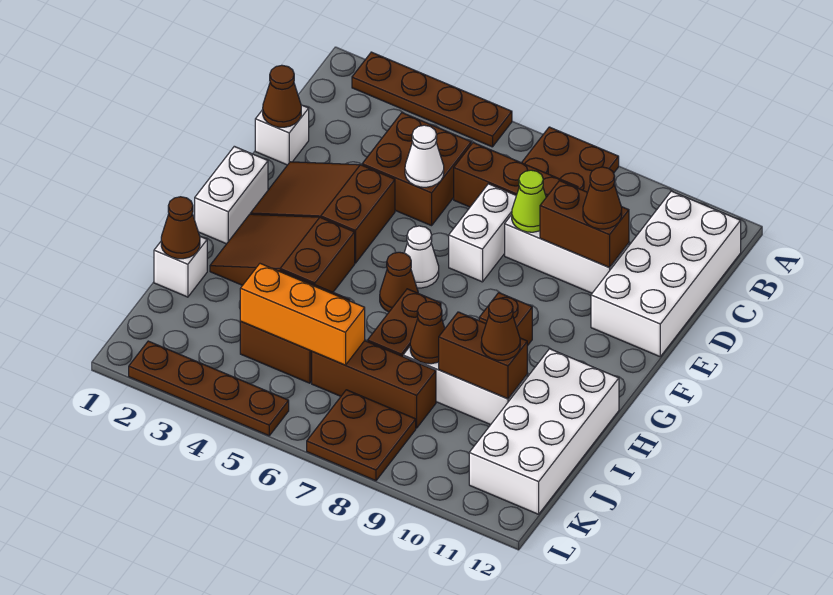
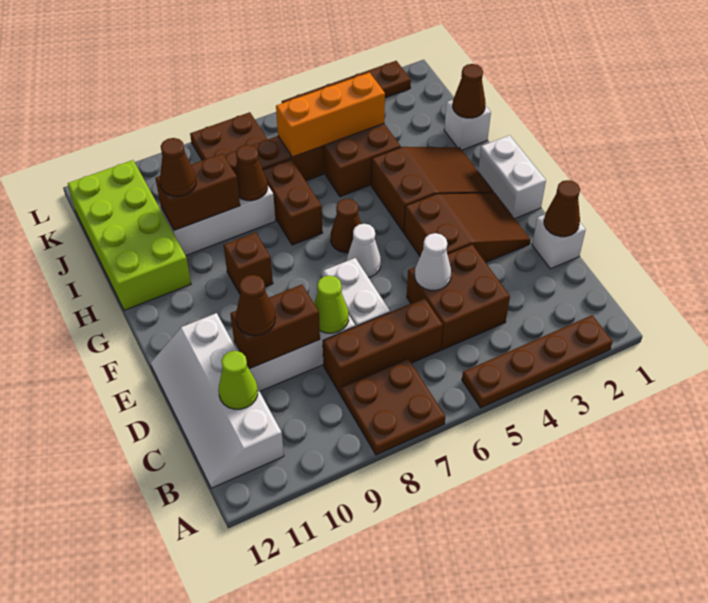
white brick B11:E12 level 1 -> white slope B11:E12 level 1 top 11
none -> lime cone C11 level 2
white brick H11:K12 level 1 -> lime brick H11:K12 level 1

